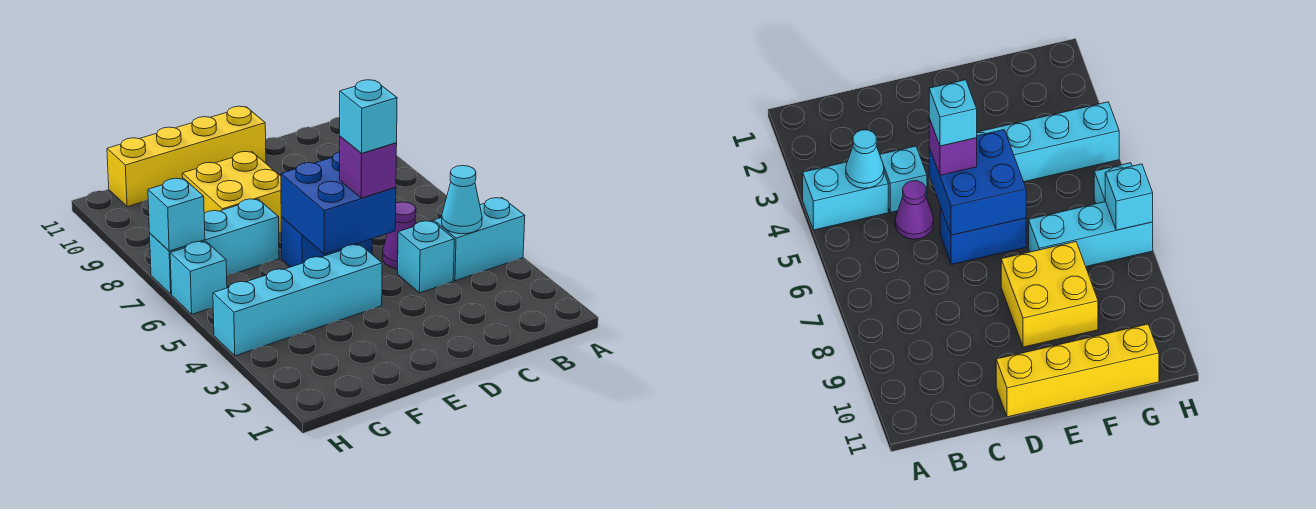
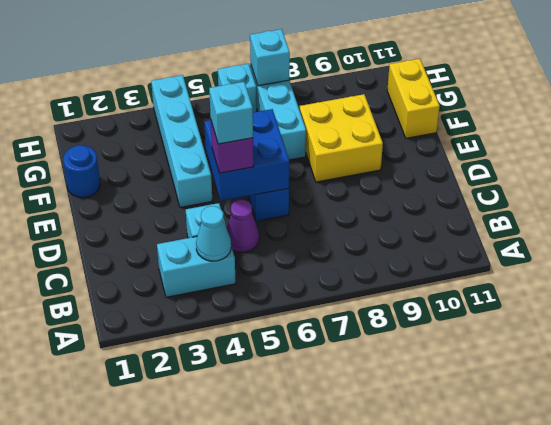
cyan brick A4:B4 level 1 -> cyan brick B3:B4 level 1
yellow brick D11:G11 level 1 -> yellow brick F11:G11 level 1
none -> blue round brick F1 level 1

